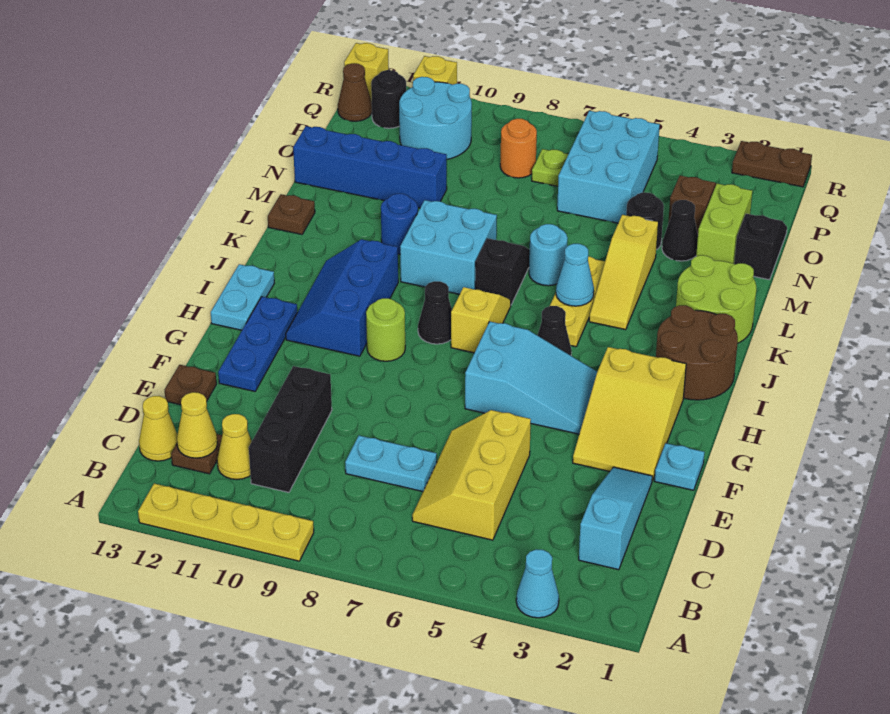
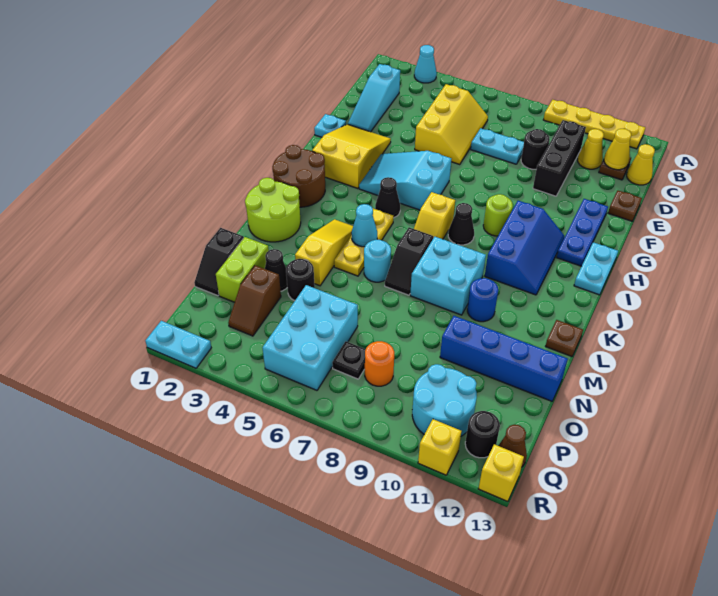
none -> black round brick D9 level 1
lime plate P7 level 1 -> black plate P7 level 1
brown plate R1:R2 level 1 -> cyan plate R1:R2 level 1

